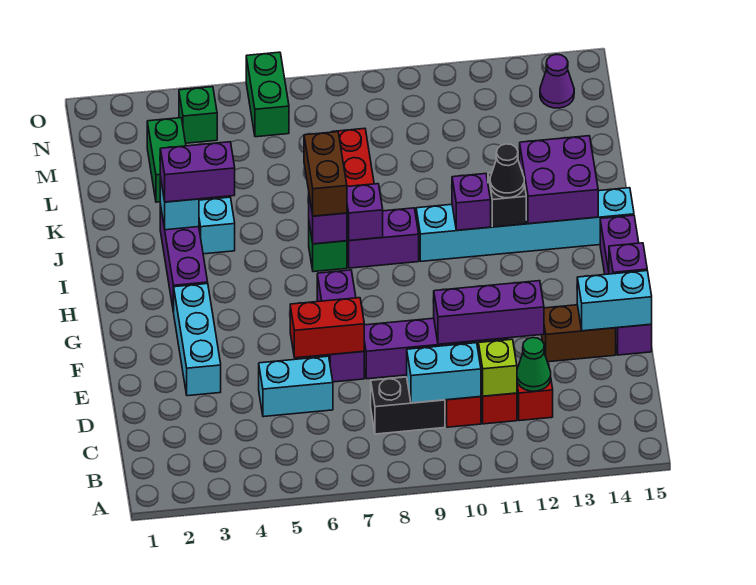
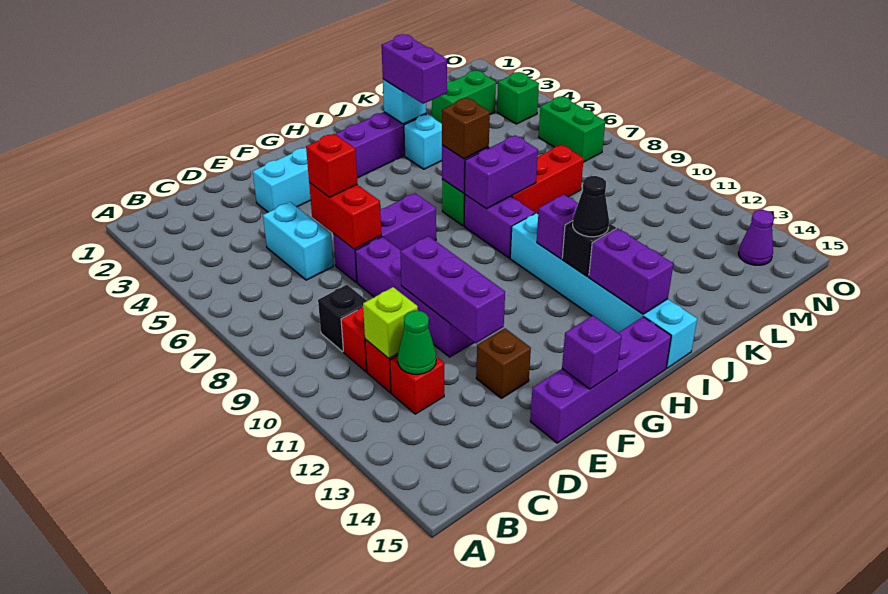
black brick C8:C9 level 1 -> black brick C9 level 1
cyan brick C9:C10 level 2 -> none
none -> red brick E6 level 3
brown brick E13:E14 level 1 -> brown brick E13 level 1
cyan brick E14:E15 level 2 -> none
brown brick I7:J7 level 3 -> brown brick I7 level 3
purple brick I8 level 2 -> purple brick I8:J8 level 2
purple brick I13:J14 level 2 -> purple brick I13:I14 level 2
green brick N6:O6 level 1 -> green brick N6:N7 level 1

